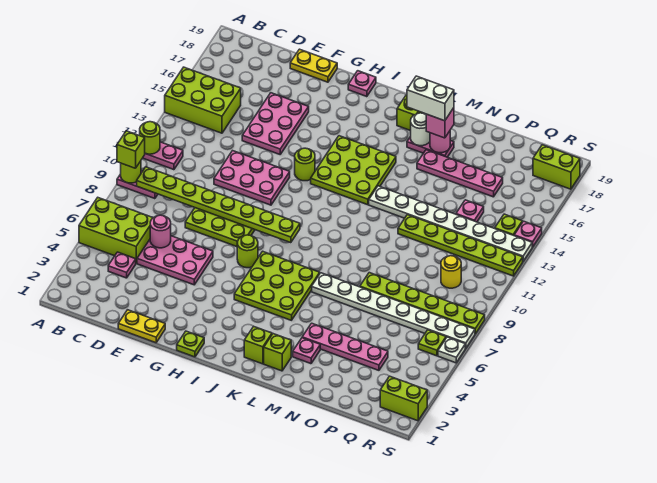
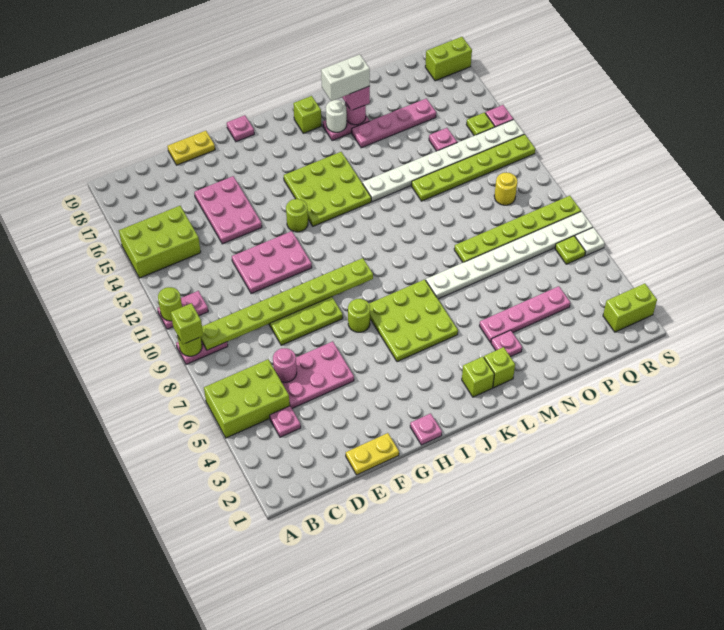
lime plate H1 level 1 -> pink plate H1 level 1

